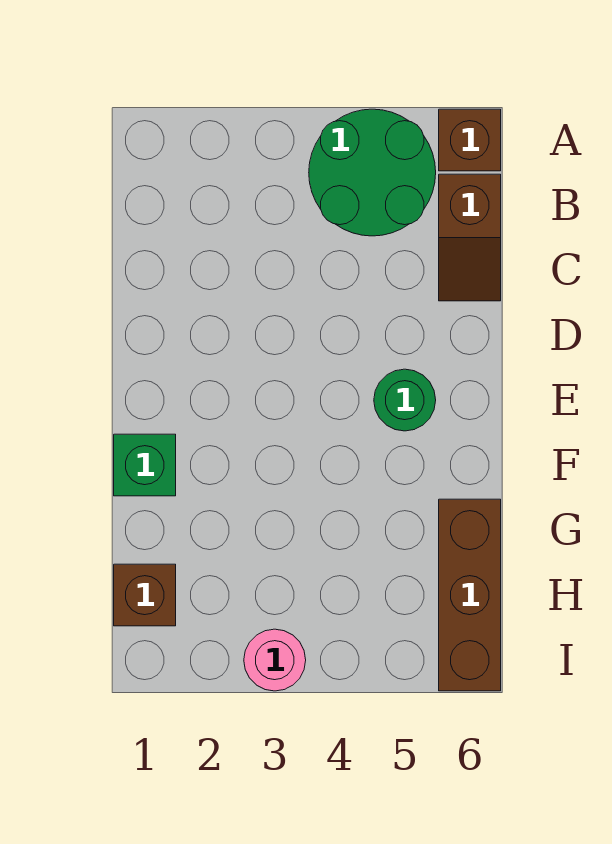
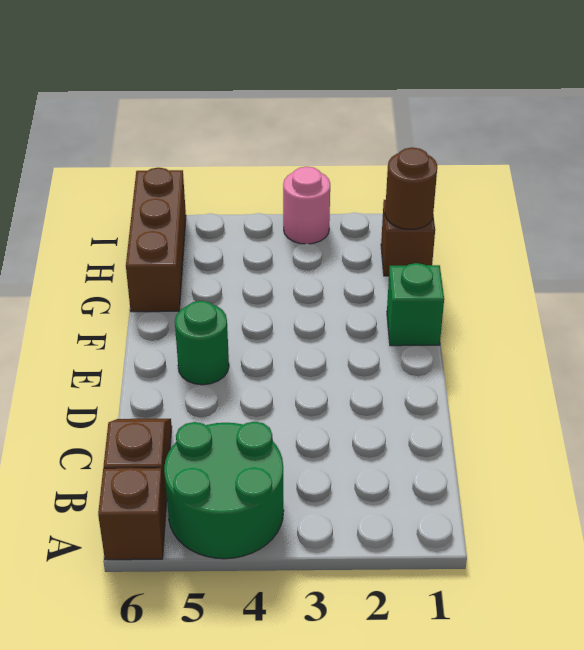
none -> brown round brick H1 level 2

